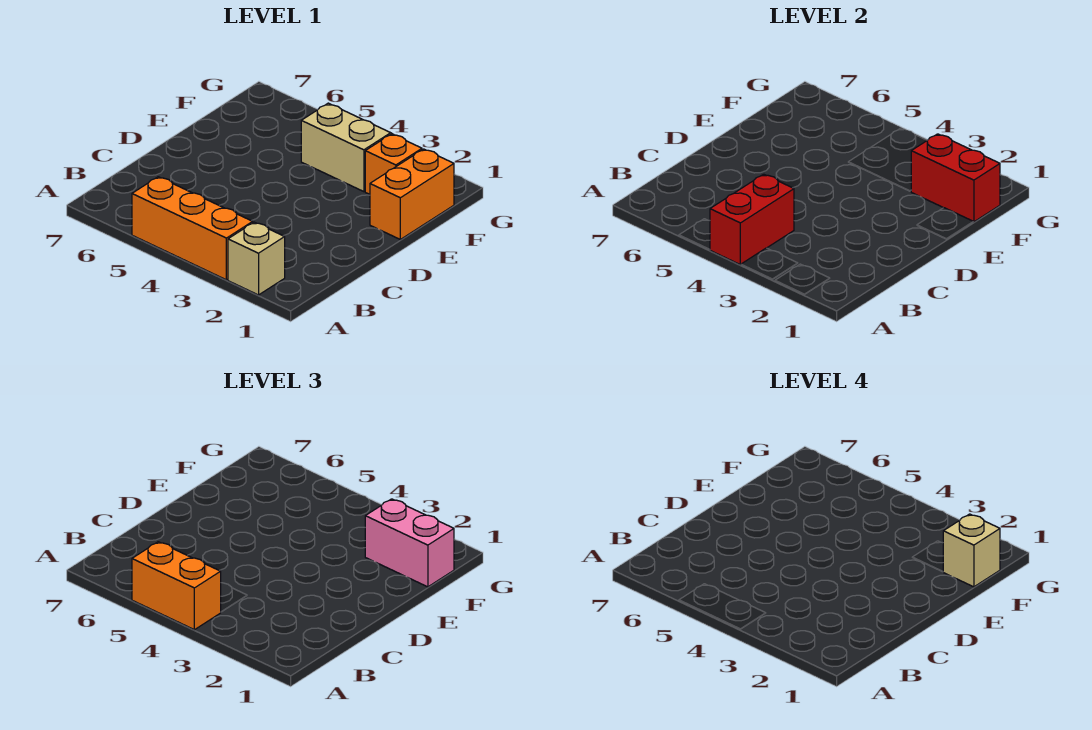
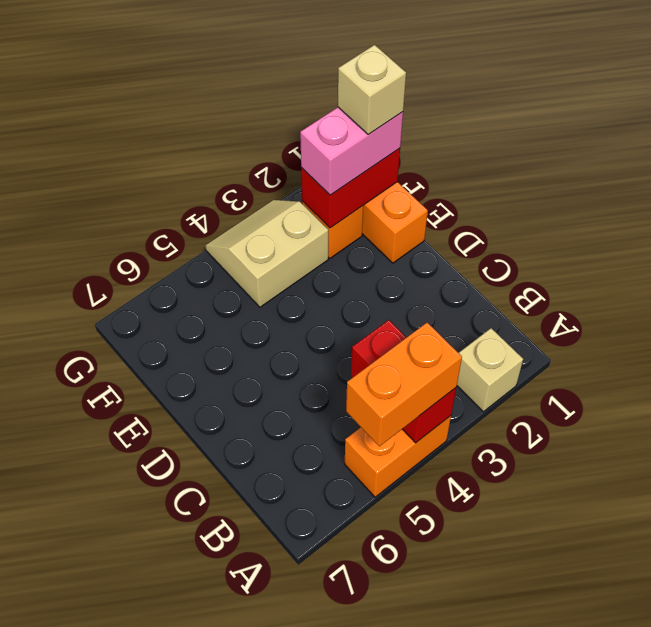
orange brick A3:A5 level 1 -> orange brick A4:A5 level 1

